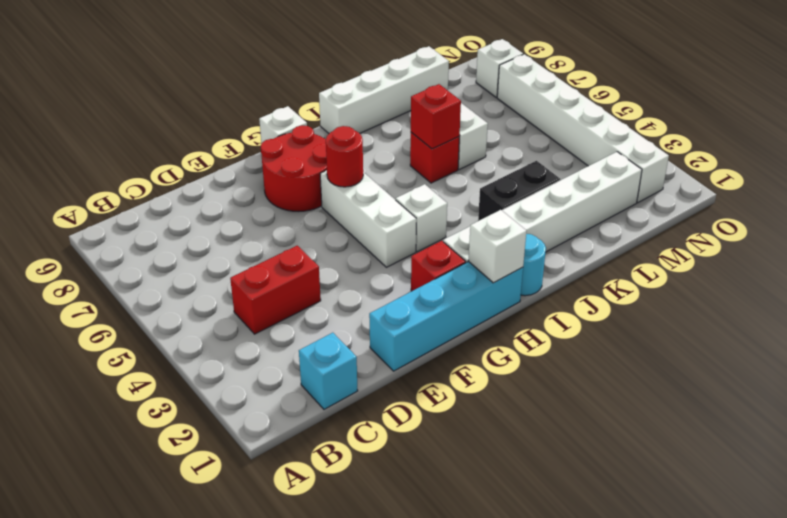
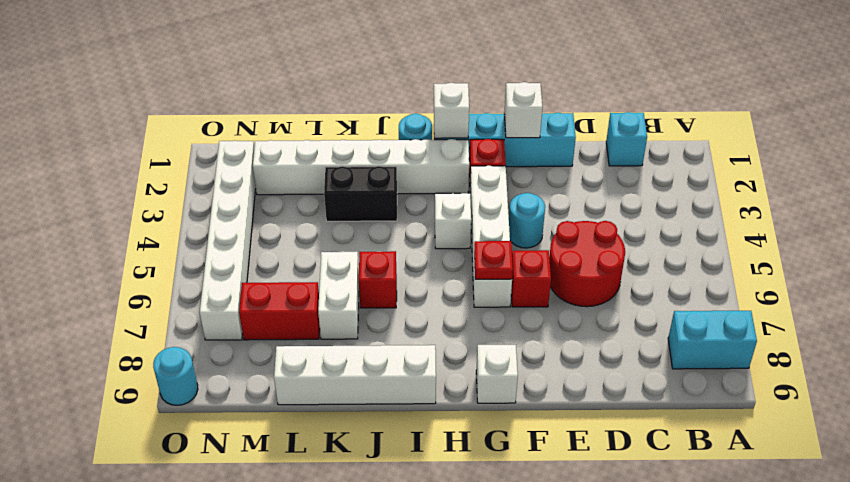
none -> cyan brick A8:B8 level 1
red brick C4:D4 level 1 -> red brick L7:M7 level 1
none -> cyan round brick F4 level 1
red round brick F7:G8 level 1 -> red round brick D5:E6 level 1
white brick G4:G6 level 1 -> white brick G3:G6 level 1
red round brick G6 level 2 -> red plate G6 level 2
red brick J6 level 2 -> red brick F6 level 1
white brick N8 level 1 -> white brick F1 level 2
none -> cyan round brick O9 level 1

